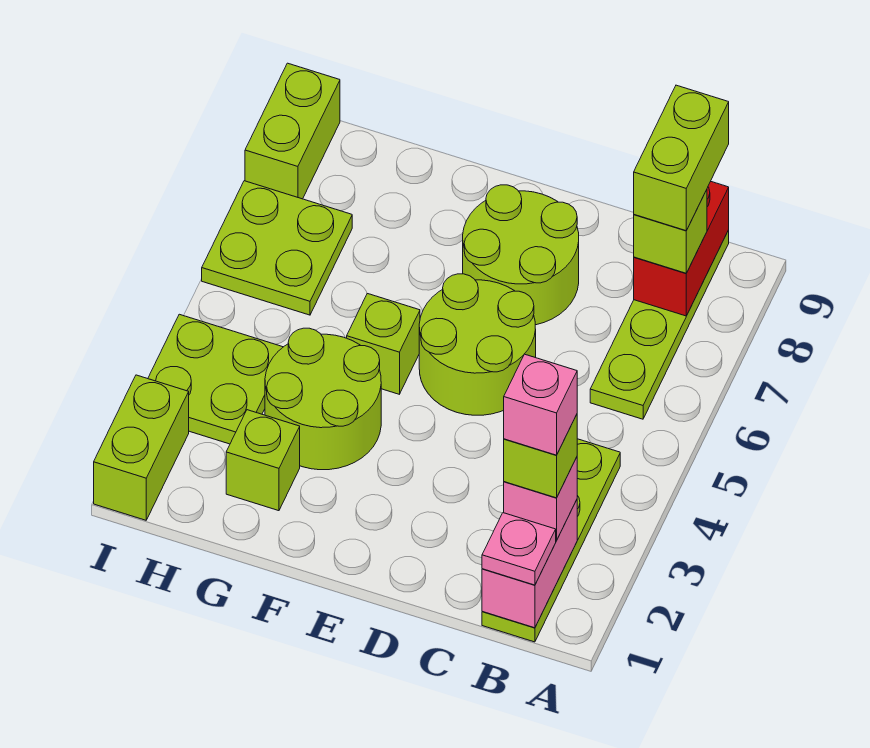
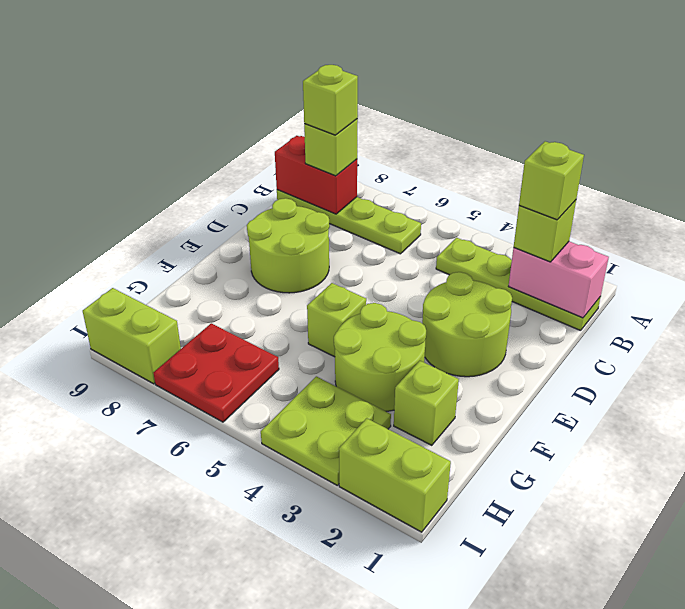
pink plate B1 level 3 -> none
pink brick B2 level 3 -> lime brick B2 level 3
pink brick B2 level 5 -> none
lime brick B8:B9 level 4 -> lime brick B8 level 4
lime round brick D5:E6 level 1 -> lime round brick D2:E3 level 1
lime plate H6:I7 level 1 -> red plate H6:I7 level 1

